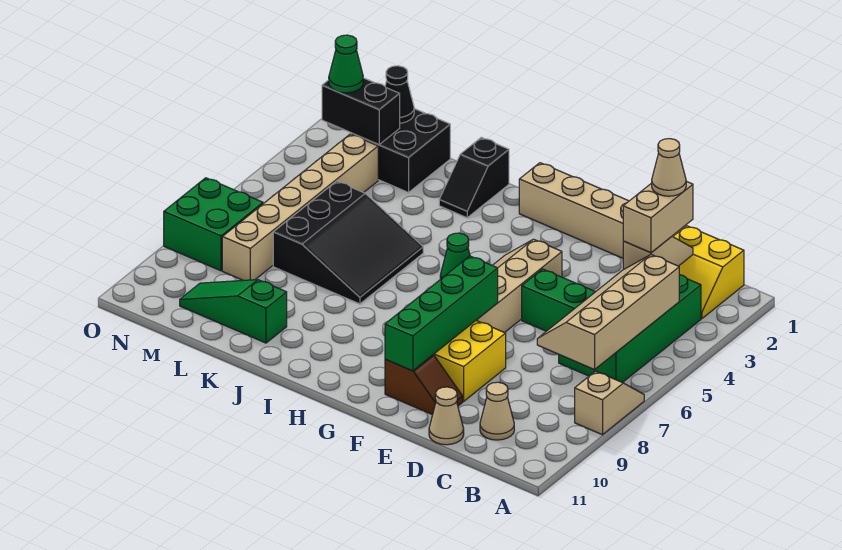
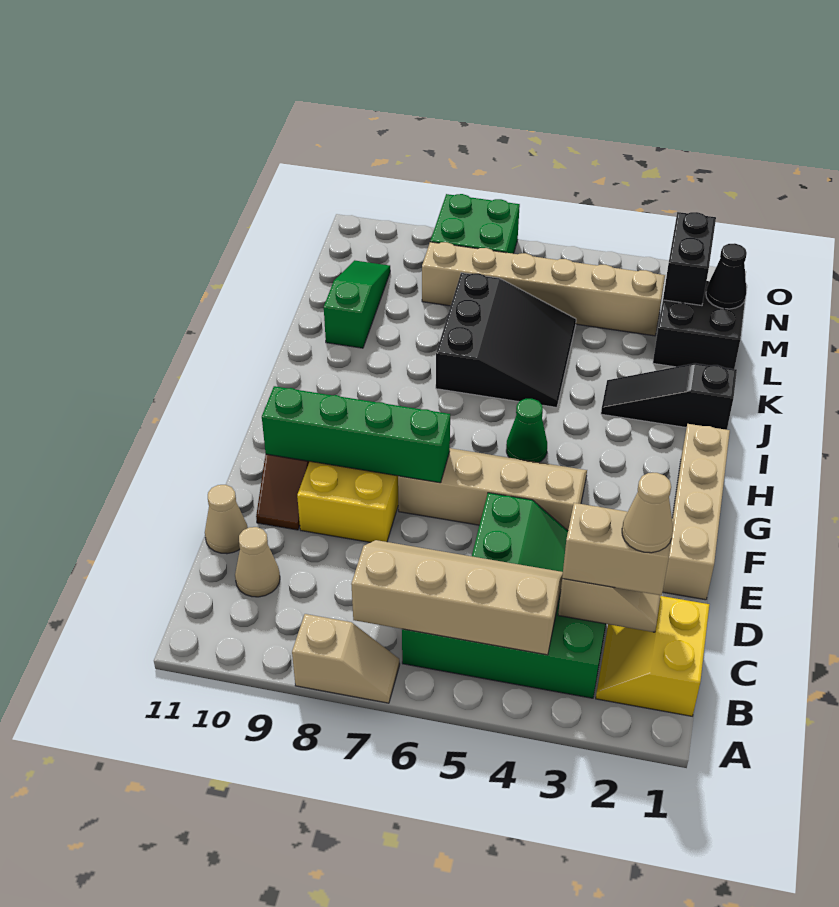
black slope J1:J2 level 1 top 1 -> black slope J1:J3 level 1 top 1
black slope J5:L7 level 1 top L -> black slope J5:L7 level 1 top 7
green cone N2 level 3 -> none

